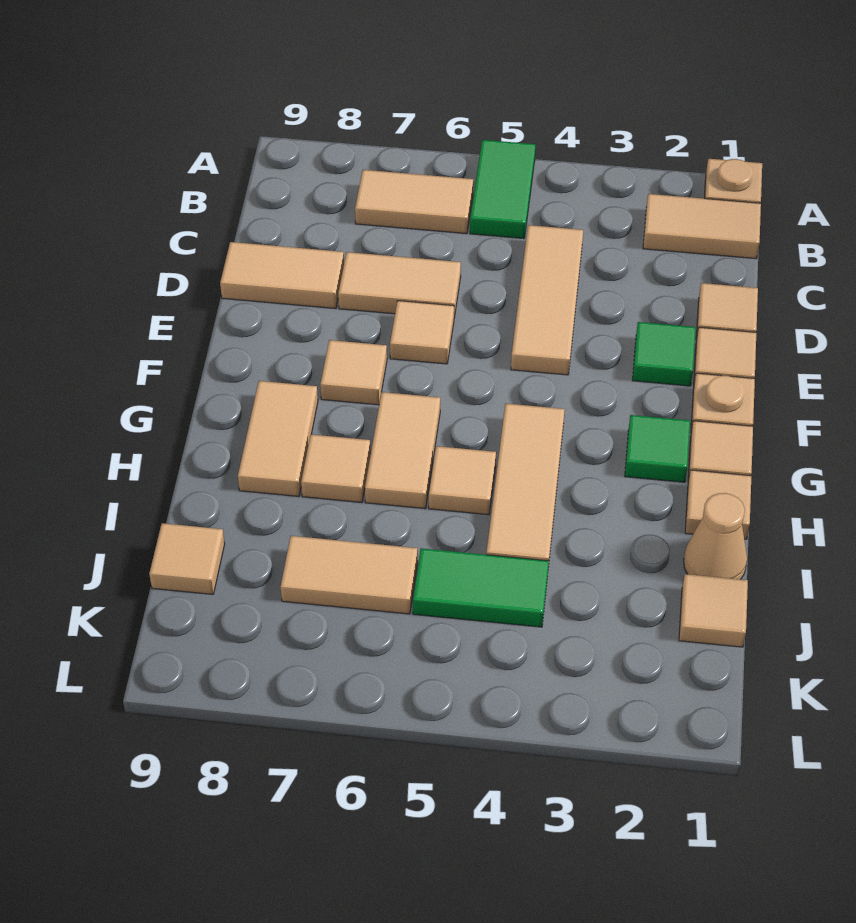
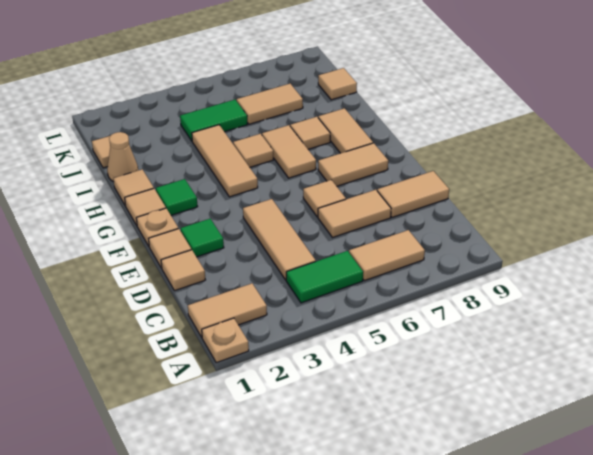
green tile A5:B5 level 1 -> green tile B4:B5 level 1
tan tile F7 level 1 -> tan tile F7:F8 level 1

